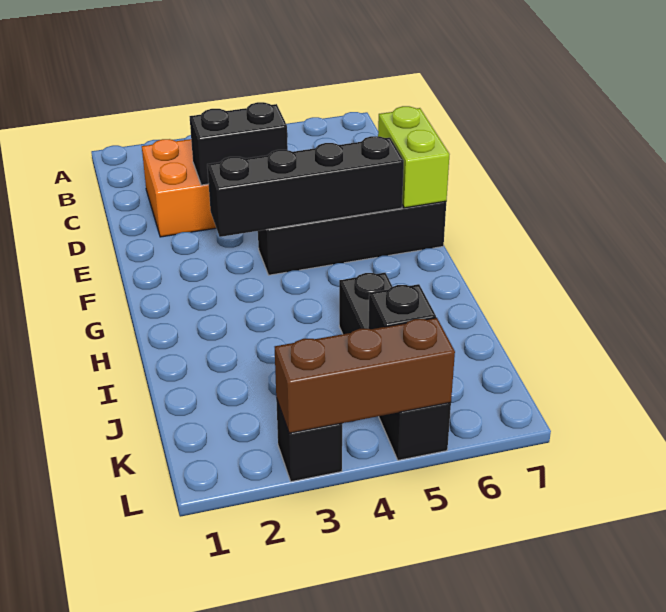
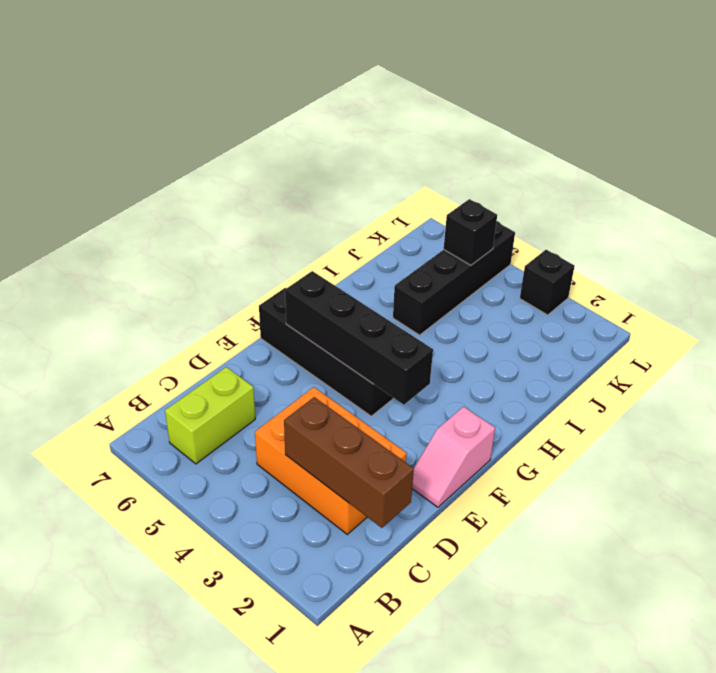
black brick D3:D4 level 2 -> none
none -> pink slope E1:F1 level 1 top F
lime brick E7:F7 level 2 -> lime brick B6:C6 level 1
brown brick L3:L5 level 2 -> brown brick C1:C3 level 2

